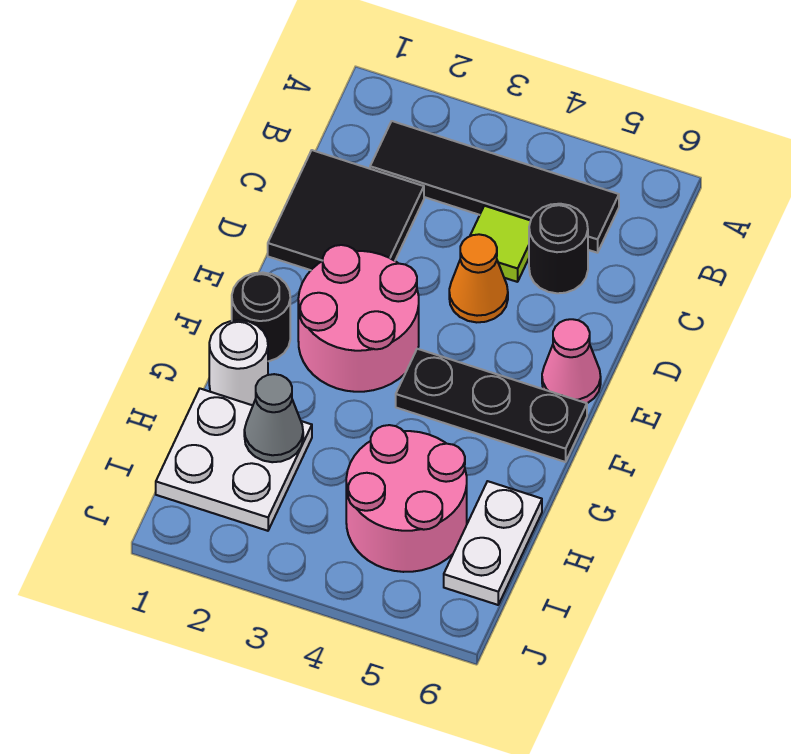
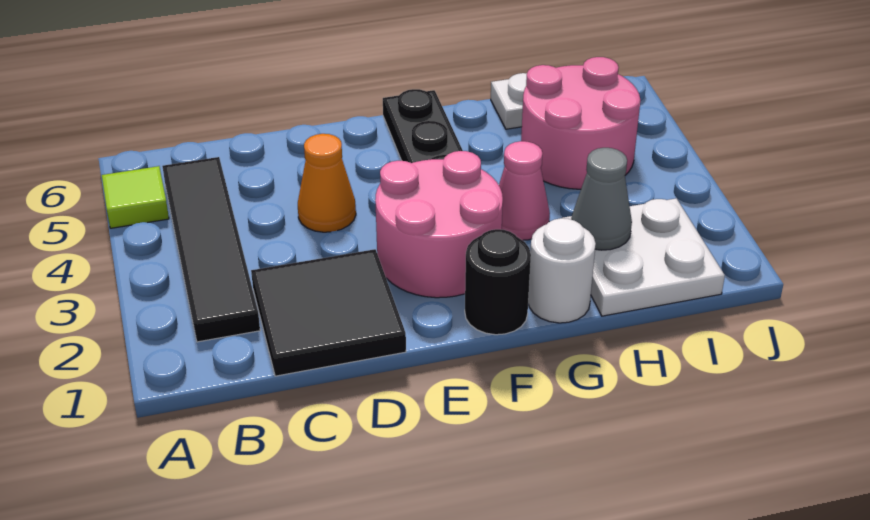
lime tile C4 level 1 -> lime tile A5 level 1
black round brick C5 level 1 -> none
pink cone E6 level 1 -> pink cone G3 level 1

